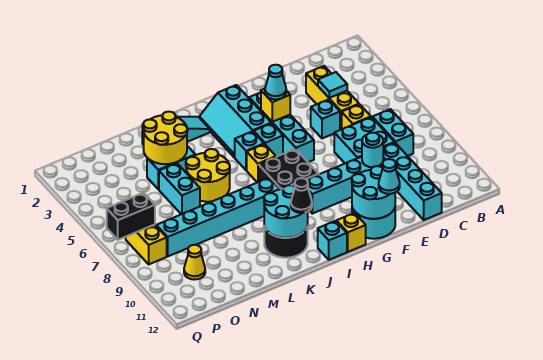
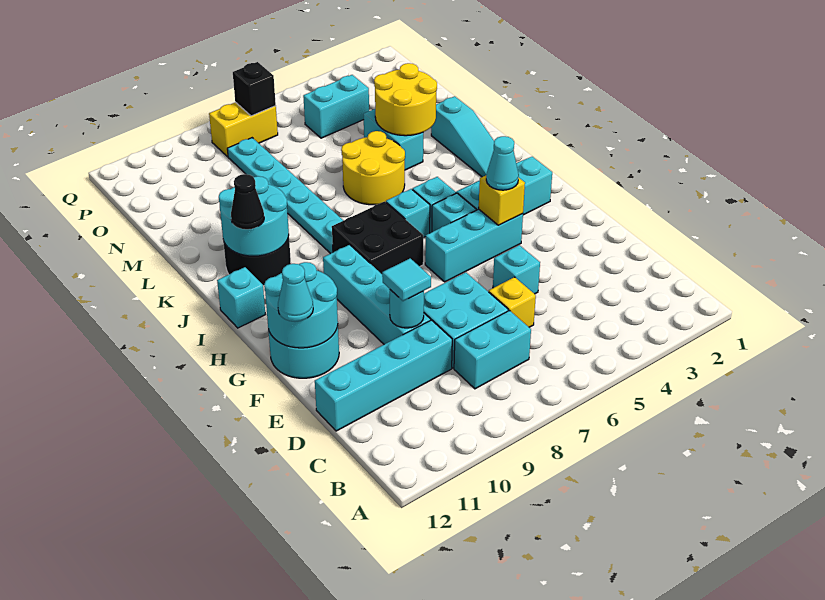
yellow brick D3:D5 level 1 -> none
cyan tile D4 level 2 -> cyan tile E9 level 3
cyan brick G3:G6 level 1 -> cyan brick G4:G6 level 1
yellow brick H12 level 1 -> none
yellow brick I6 level 1 -> cyan brick I6 level 1
cyan brick J8:O8 level 1 -> cyan plate J8:O8 level 1
cyan brick M5:M6 level 1 -> cyan brick O4:O5 level 1
yellow cone O10 level 1 -> none
black brick P7:Q7 level 2 -> black brick P7 level 2

